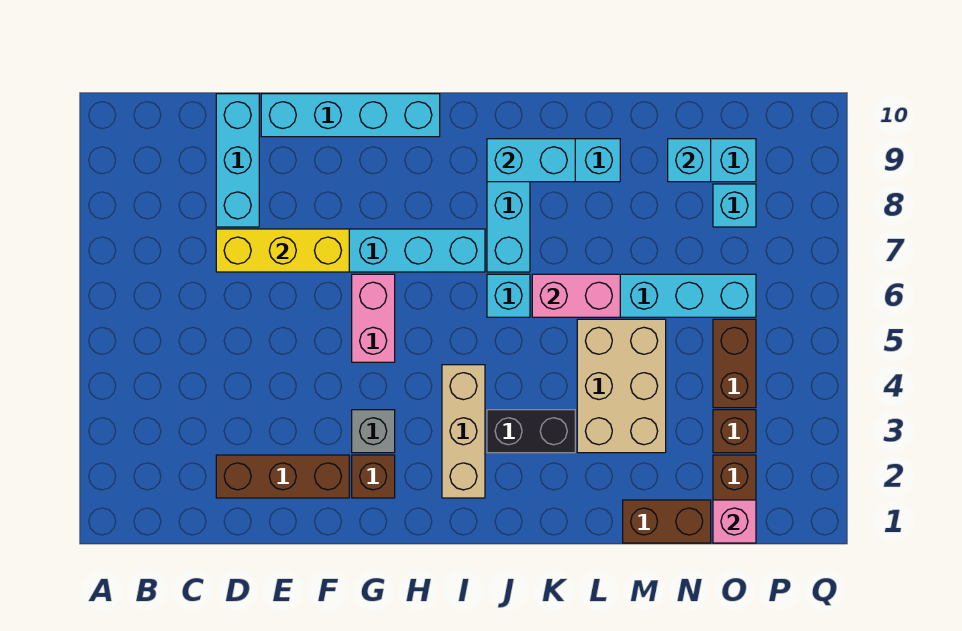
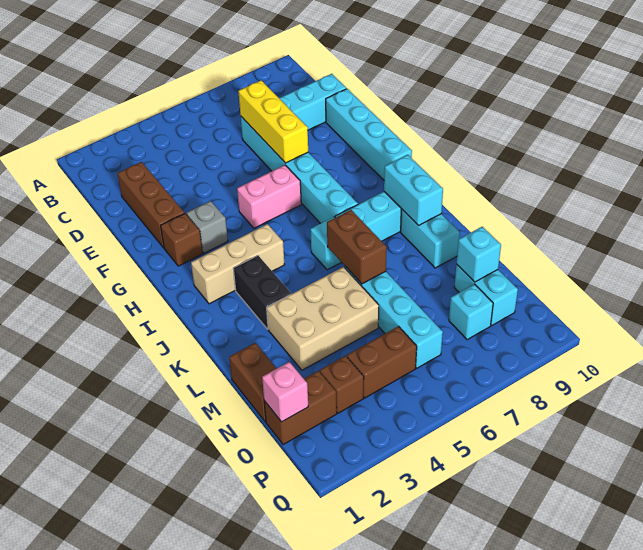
pink brick K6:L6 level 2 -> brown brick K6:L6 level 2

